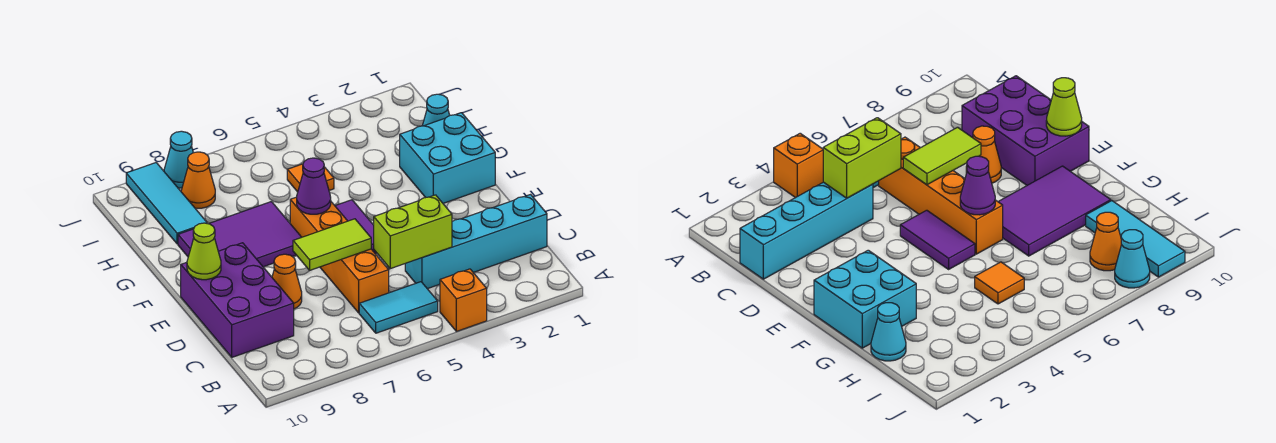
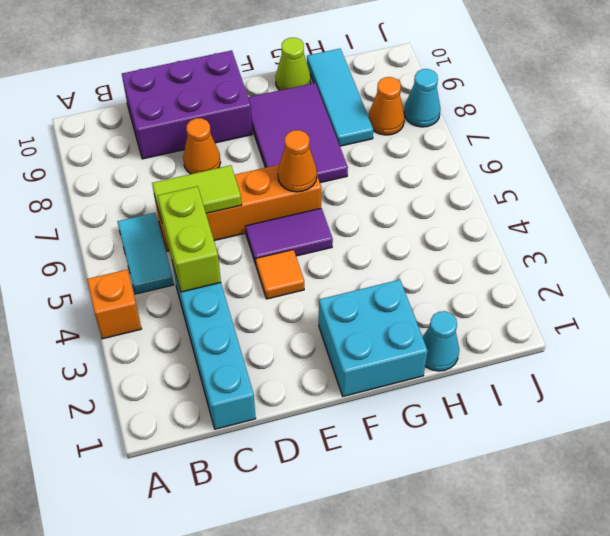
lime tile D6:D7 level 2 -> lime tile C6:D6 level 2
lime cone E10 level 2 -> lime cone G10 level 1
purple cone F6 level 2 -> orange cone F6 level 2
orange tile H5 level 1 -> orange tile E4 level 1
cyan tile H9:J9 level 1 -> cyan tile H8:H10 level 1

